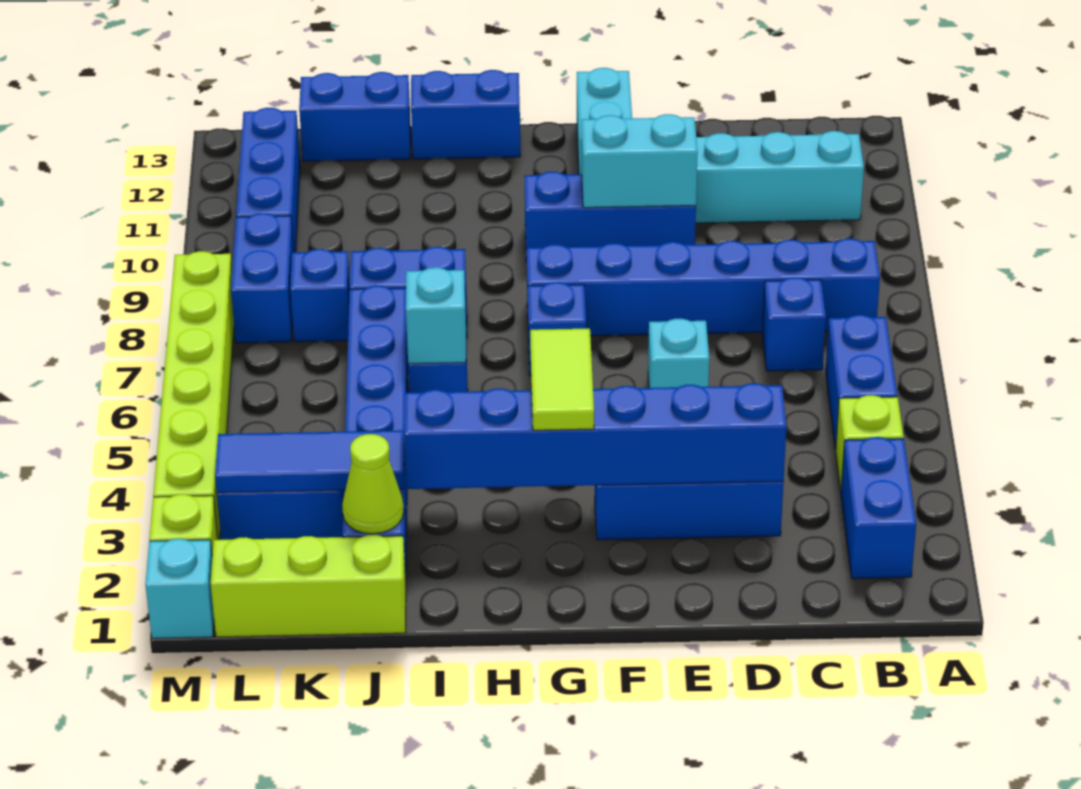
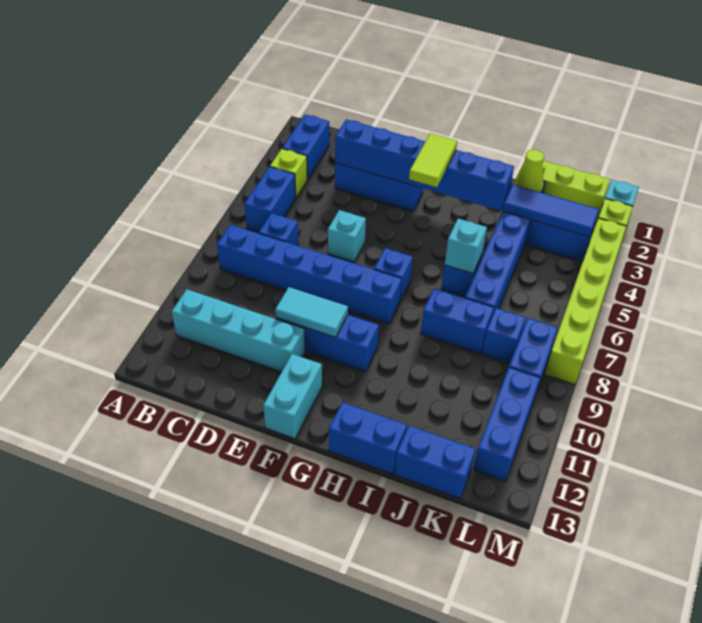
cyan brick E10:F10 level 2 -> cyan tile E10:F10 level 2

